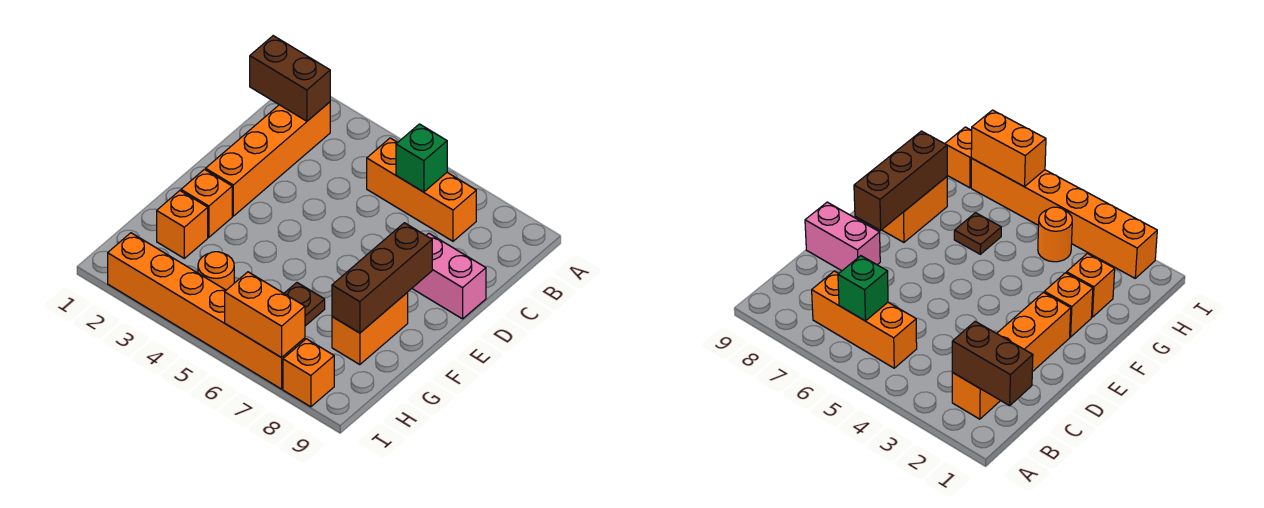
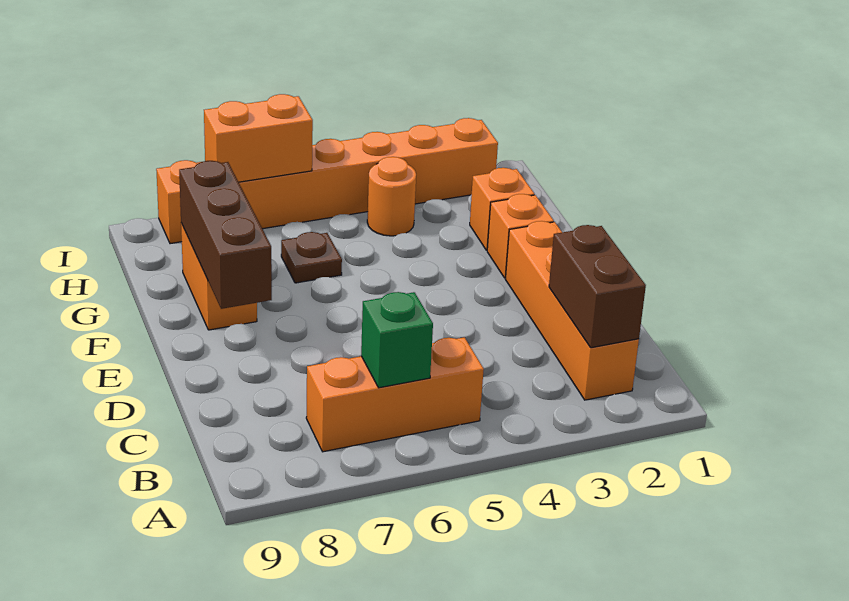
brown brick B1:B2 level 2 -> brown brick B2:C2 level 2
pink brick D8:D9 level 1 -> none

